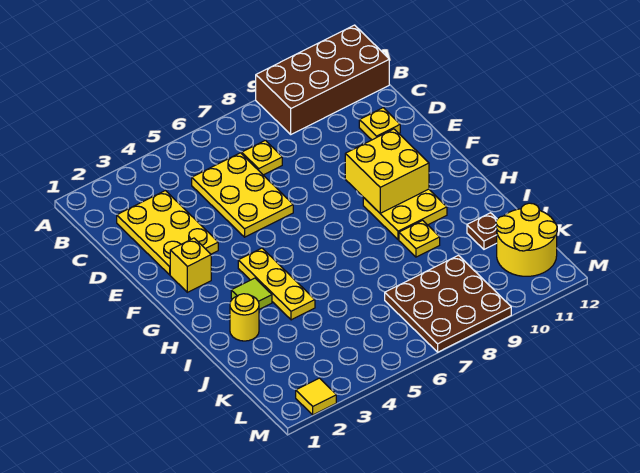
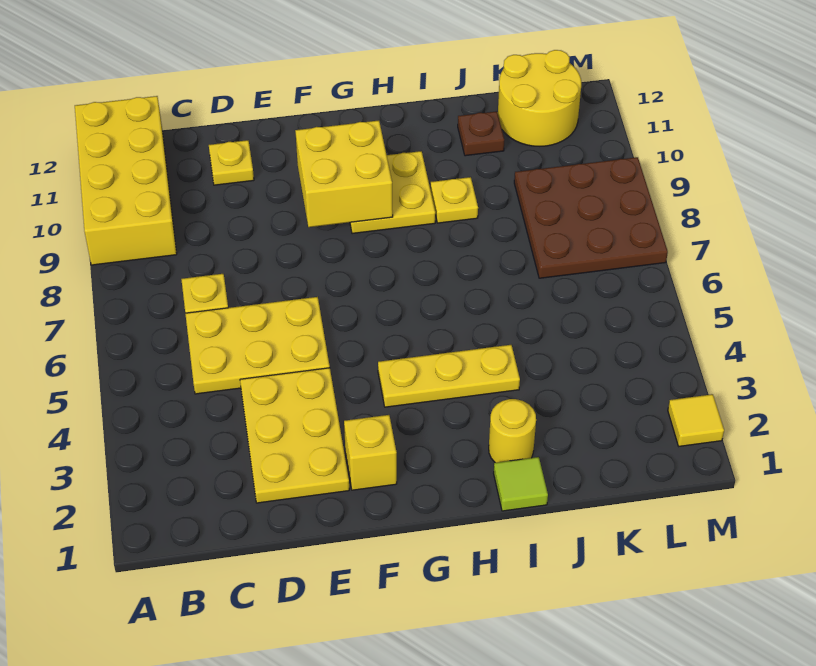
brown brick A9:B12 level 1 -> yellow brick A9:B12 level 1
yellow plate C2:E3 level 1 -> yellow plate D2:E4 level 1
lime tile H3 level 1 -> lime tile I1 level 1

